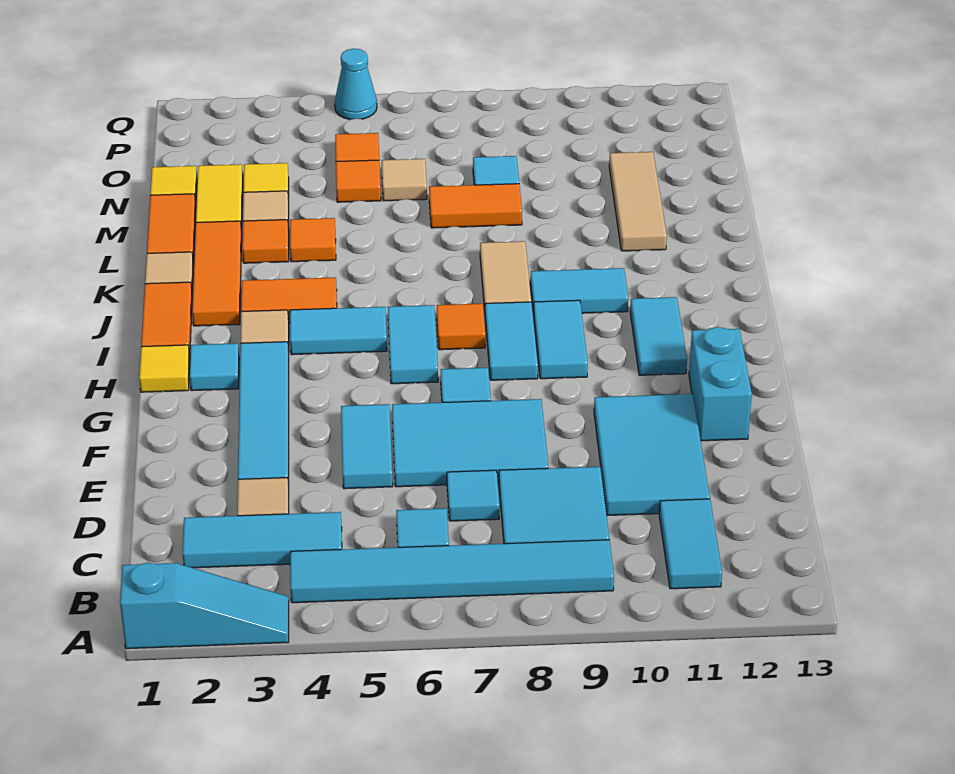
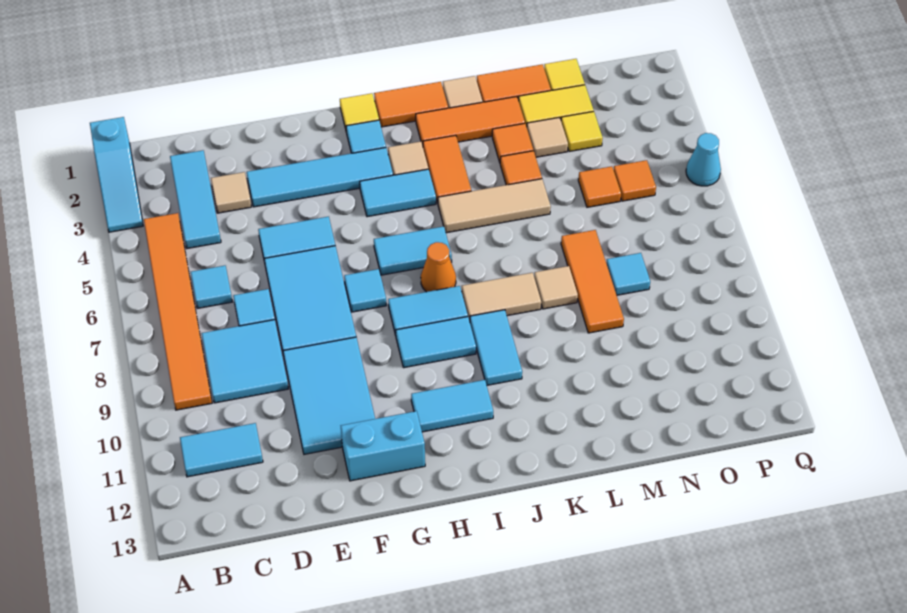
cyan tile B4:B9 level 1 -> orange tile B4:B9 level 1
cyan tile D10:F11 level 1 -> cyan tile E9:F11 level 1
cyan tile I4:I5 level 1 -> cyan tile H4:I4 level 1
orange tile I7 level 1 -> orange cone I7 level 1
tan tile L11:N11 level 1 -> tan tile J5:L5 level 1
orange tile M7:M8 level 1 -> orange tile M7:M9 level 1
tan tile N6 level 1 -> tan tile L8 level 1

